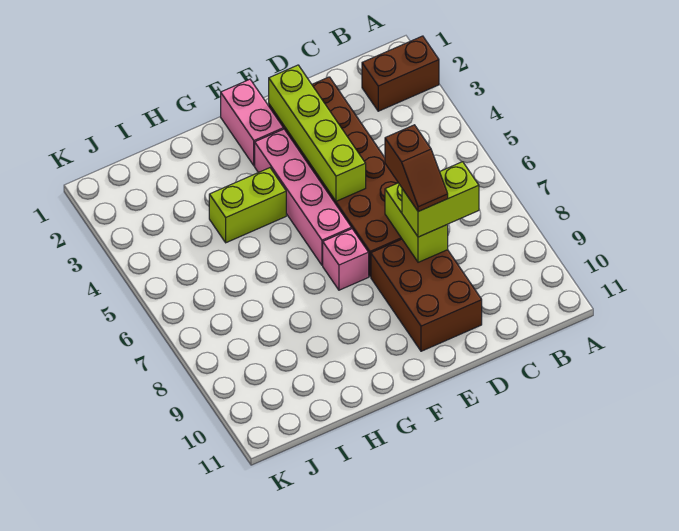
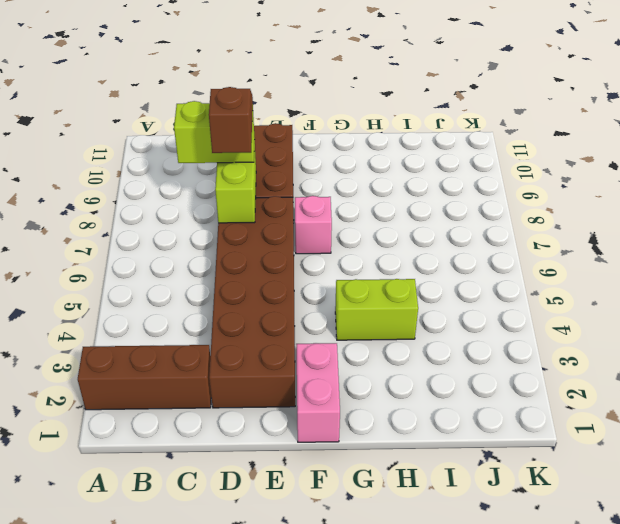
brown brick A2:B2 level 1 -> brown brick A2:C2 level 1
lime brick E2:E5 level 2 -> none
pink brick F3:F6 level 1 -> none

